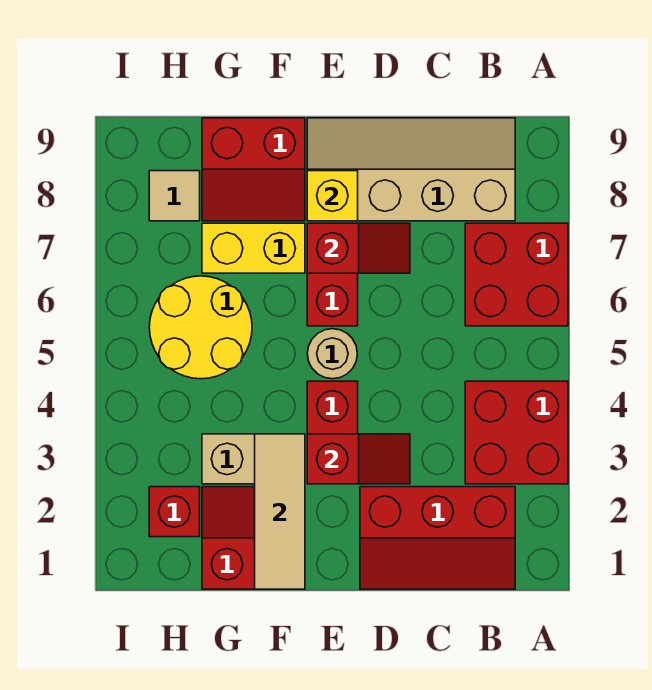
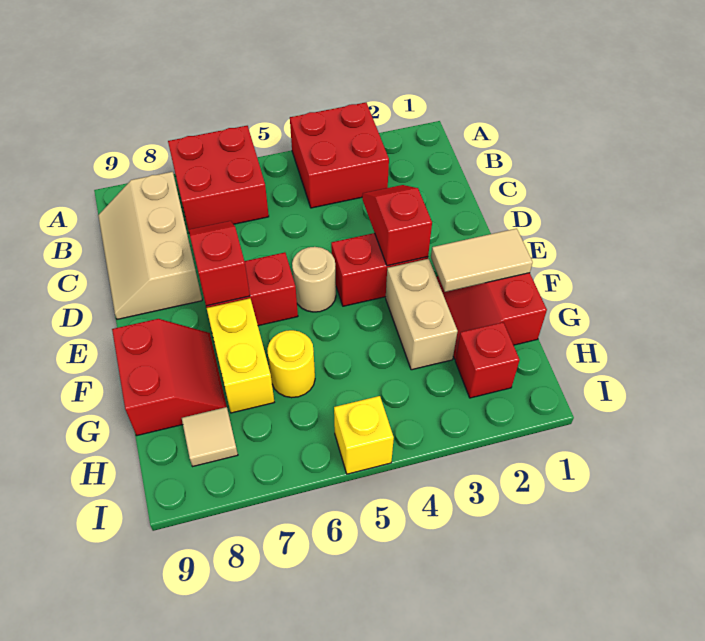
red slope B1:D2 level 1 top 2 -> none
tan slope B8:E9 level 1 top 8 -> tan slope B8:D9 level 1 top 8
yellow brick E8 level 2 -> yellow brick I5 level 1
tan tile F1:F3 level 2 -> tan tile F1:F2 level 2
yellow round brick G5:H6 level 1 -> yellow round brick G6 level 1

